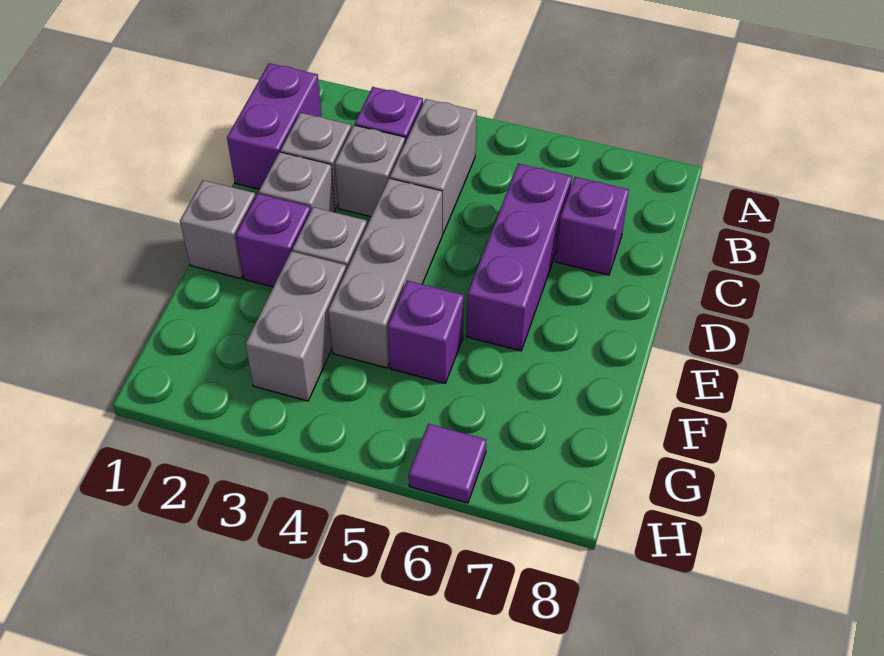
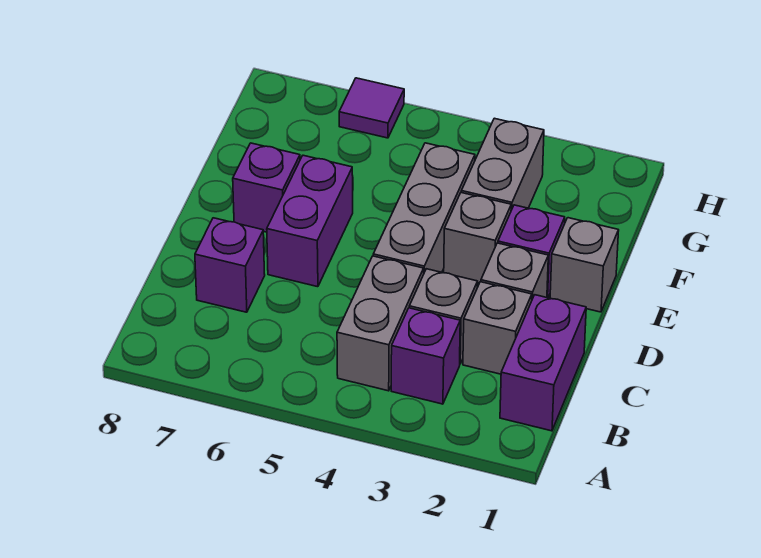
purple brick C6:E6 level 1 -> purple brick D6:E6 level 1
purple brick F5 level 1 -> purple brick E7 level 1

